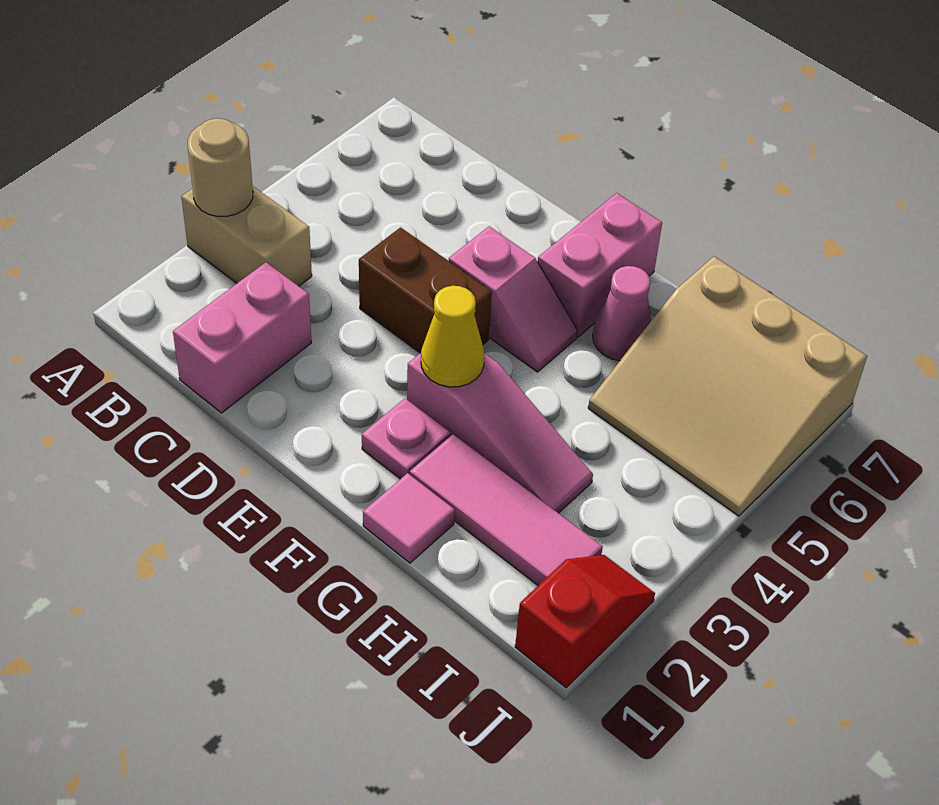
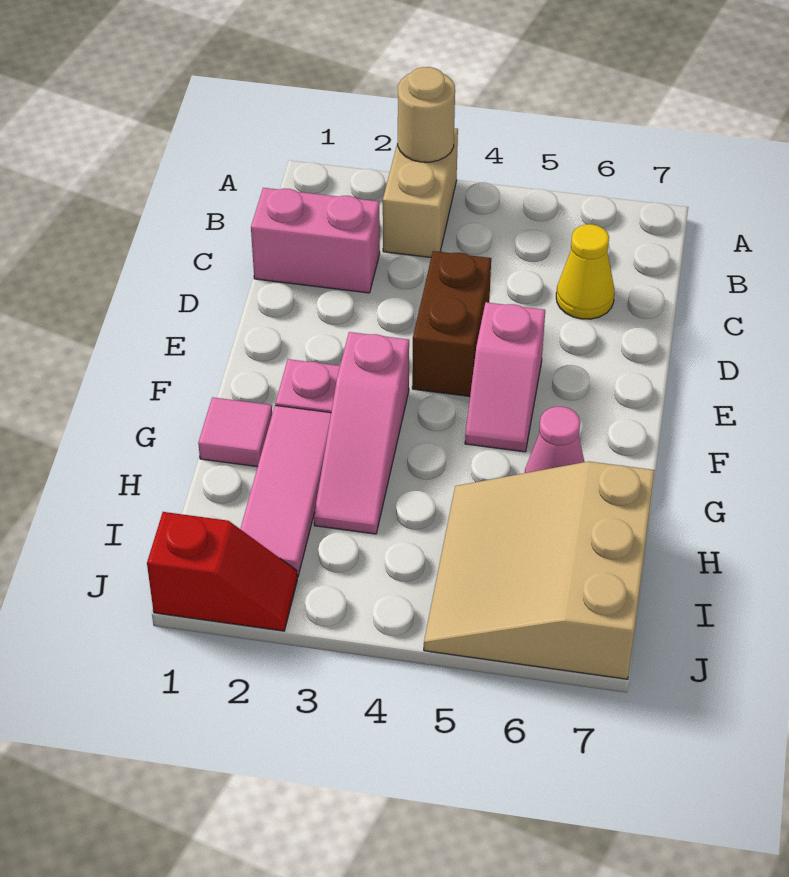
yellow cone F3 level 2 -> yellow cone C6 level 1
pink brick F6:F7 level 1 -> none

